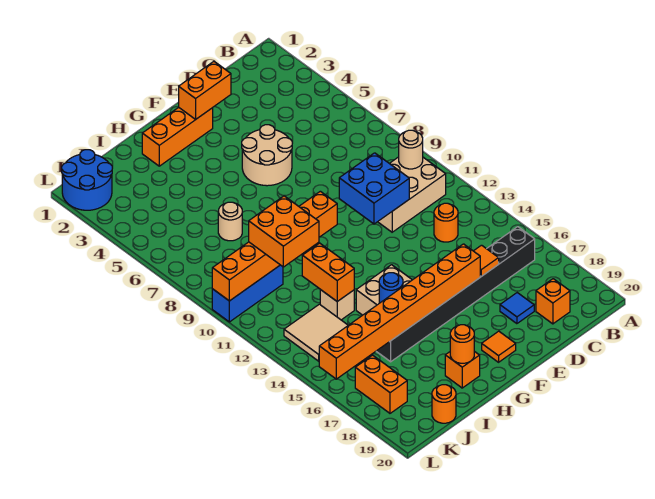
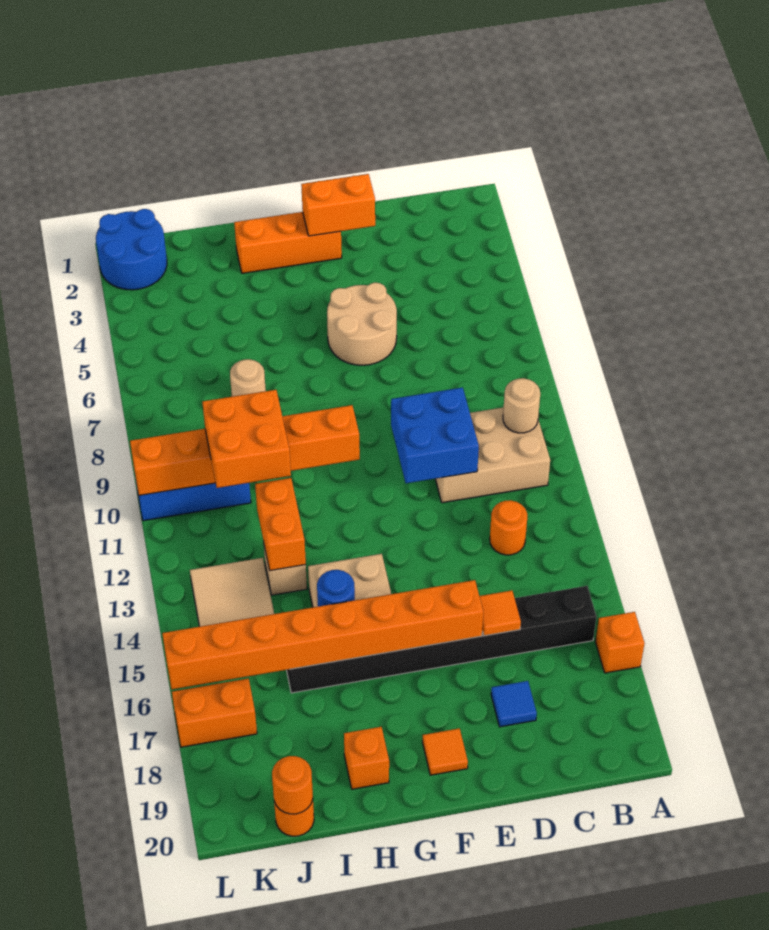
orange brick C19 level 1 -> orange brick A17 level 1
orange round brick H19 level 2 -> orange round brick J20 level 2
orange brick K17:K18 level 1 -> orange brick K17:L17 level 1

